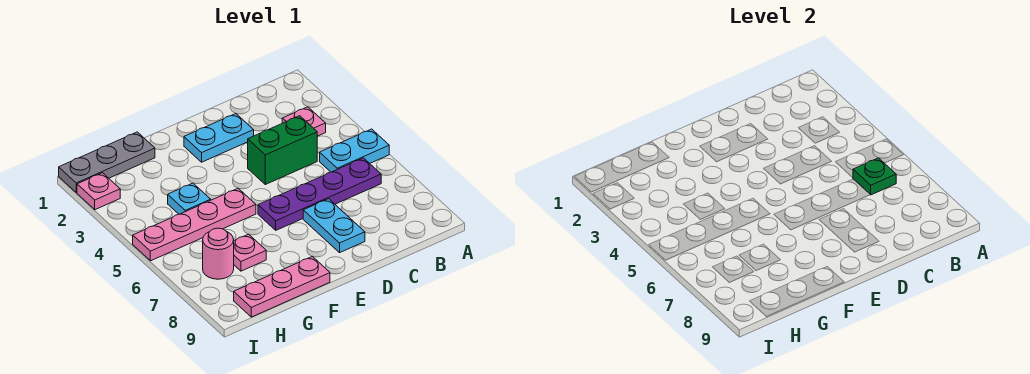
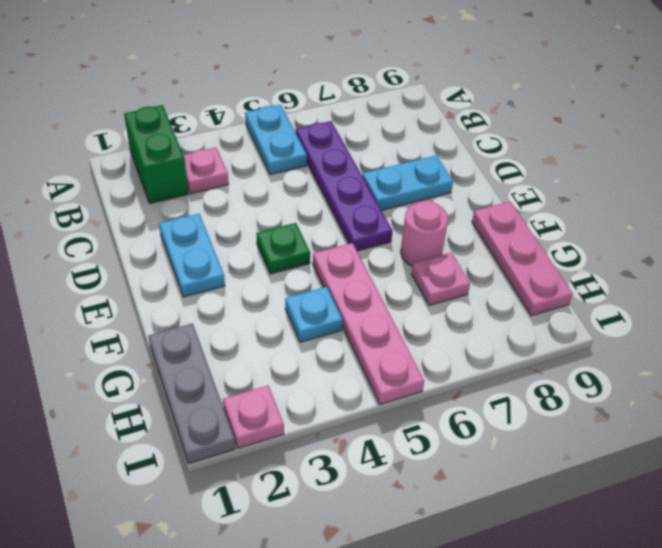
green plate B6 level 2 -> green plate E4 level 1
green brick C4:D4 level 1 -> green brick A2:B2 level 1
pink round brick H7 level 1 -> pink round brick F7 level 1

